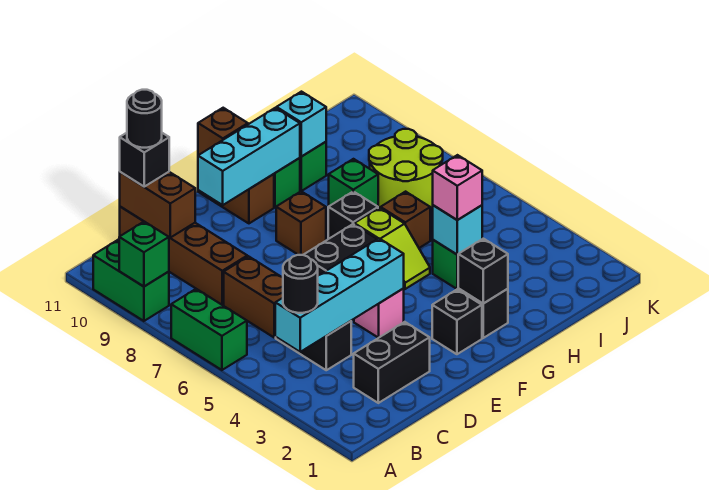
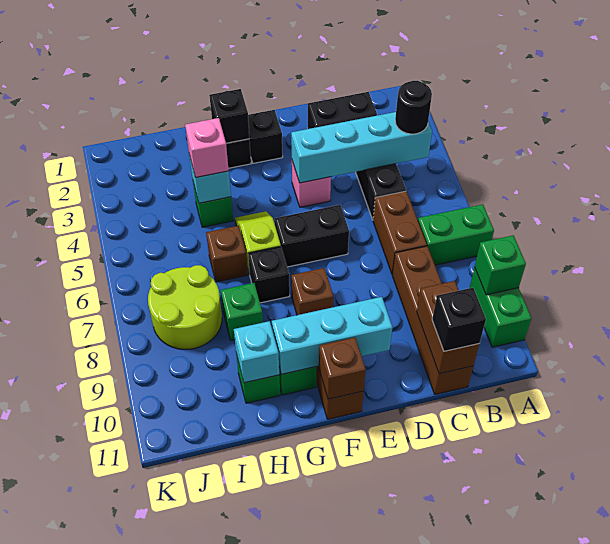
green brick A6:A7 level 1 -> green brick A7:B7 level 1
black round brick C11 level 4 -> none

